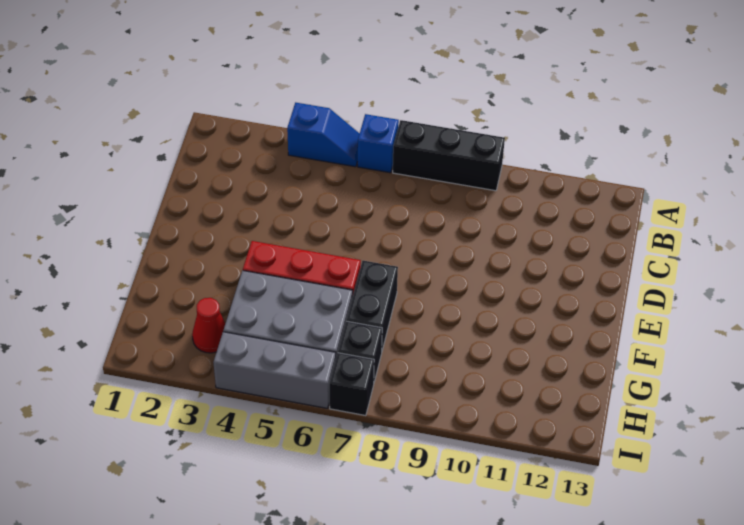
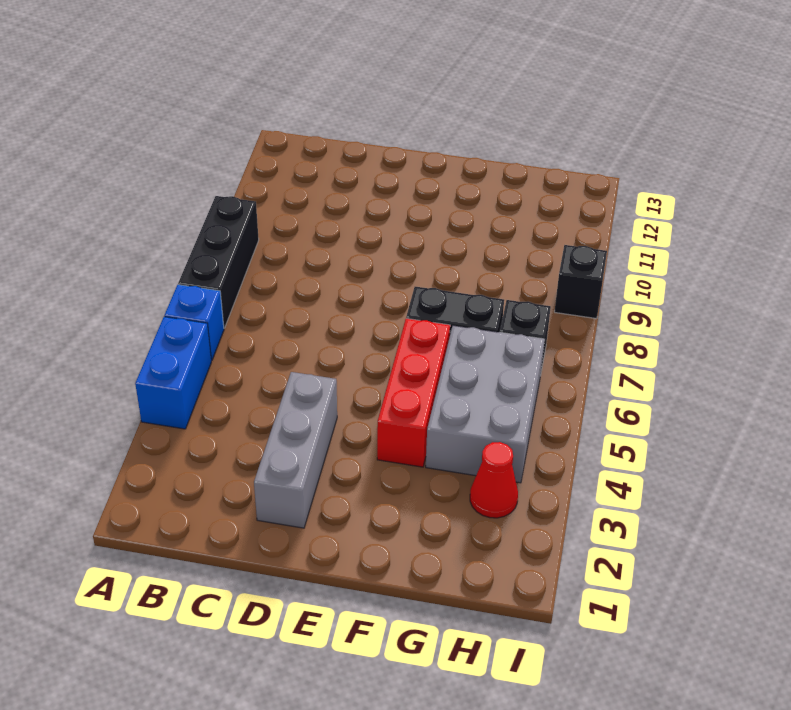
blue slope A4:A5 level 1 top 4 -> blue brick A4:A5 level 1
grey brick I4:I6 level 1 -> grey brick D2:D4 level 1
black brick I7 level 1 -> black brick I9 level 1

